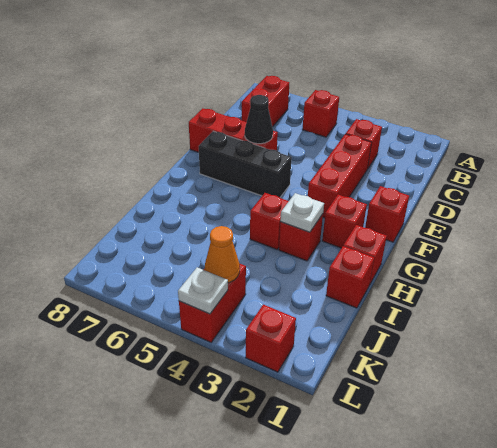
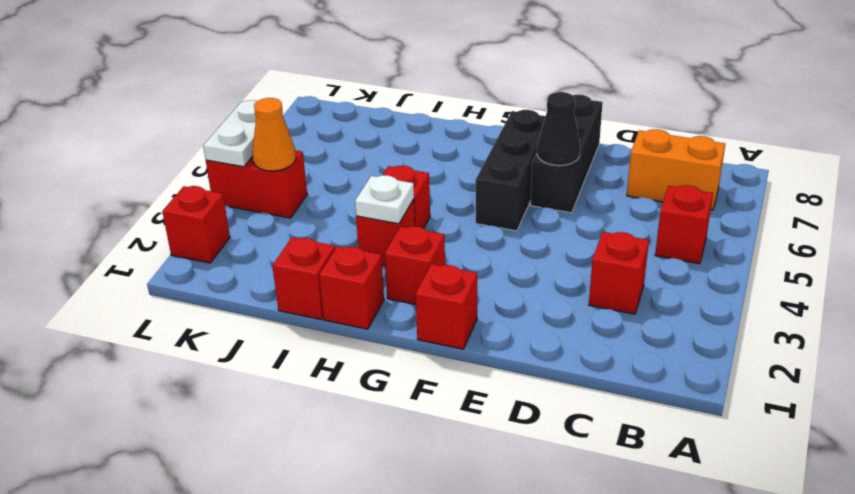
red brick B7:C7 level 1 -> orange brick B7:C7 level 1
red brick D3:F3 level 1 -> none
red brick E6:E8 level 1 -> black brick E6:E8 level 1
white plate L4 level 2 -> white plate L4:L5 level 2

